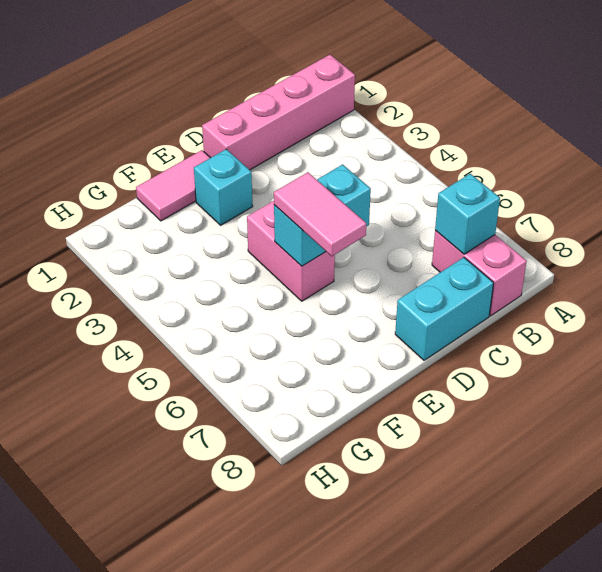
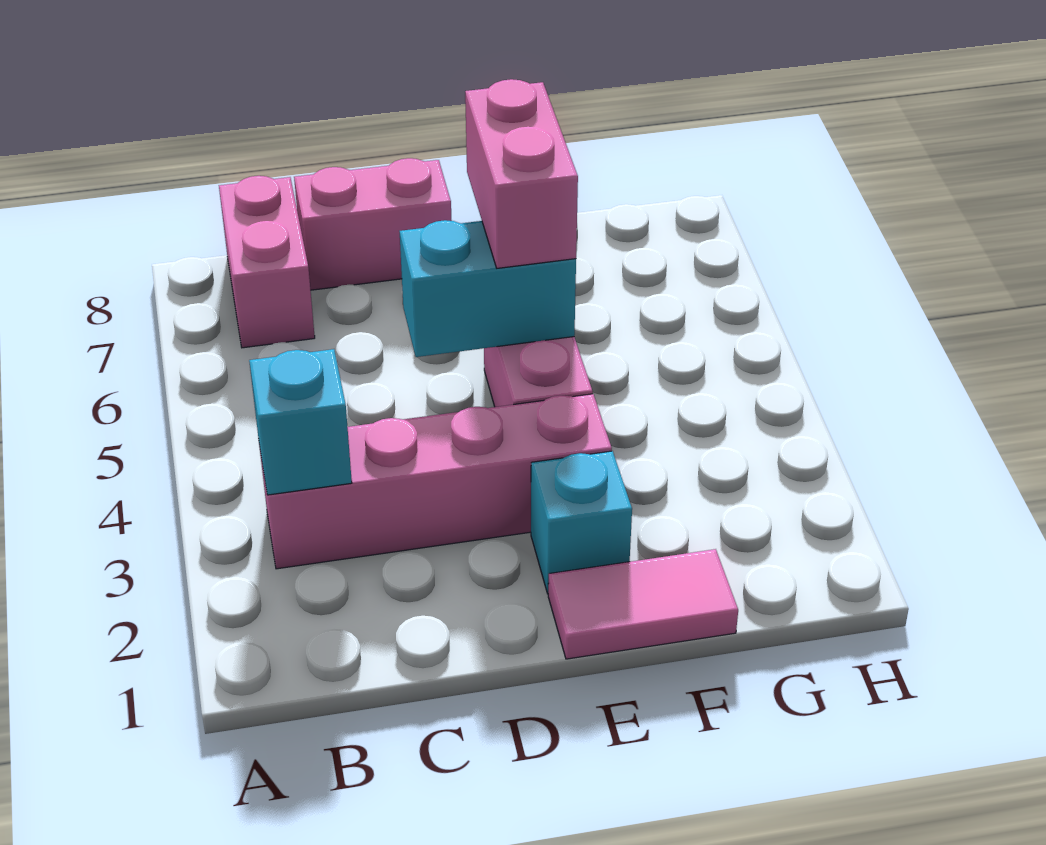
pink brick A1:D1 level 1 -> pink brick B3:E3 level 1
cyan brick B7 level 2 -> cyan brick B3 level 2
cyan brick C8:D8 level 1 -> pink brick C8:D8 level 1
pink tile E5:E6 level 3 -> pink brick E5:E6 level 3

